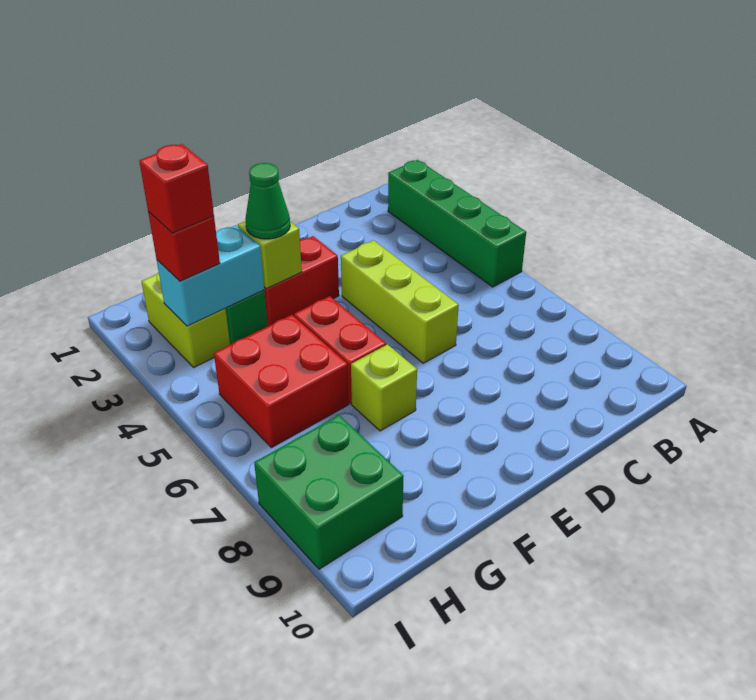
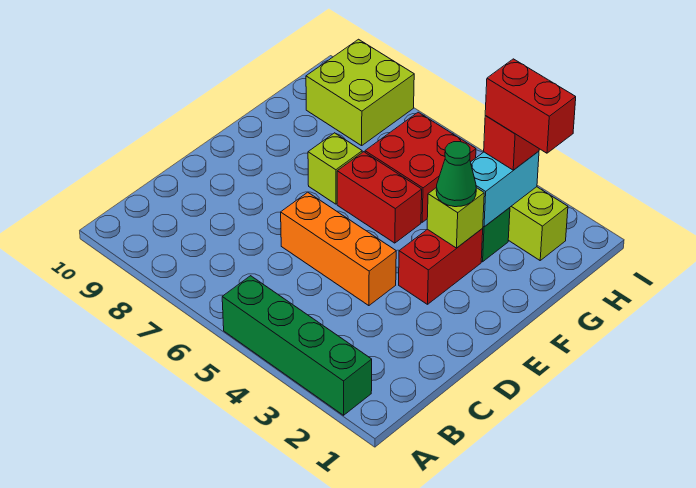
lime brick D4:D6 level 1 -> orange brick D4:D6 level 1
red brick H3 level 4 -> red brick H2:H3 level 4
green brick H8:I9 level 1 -> lime brick H8:I9 level 1

